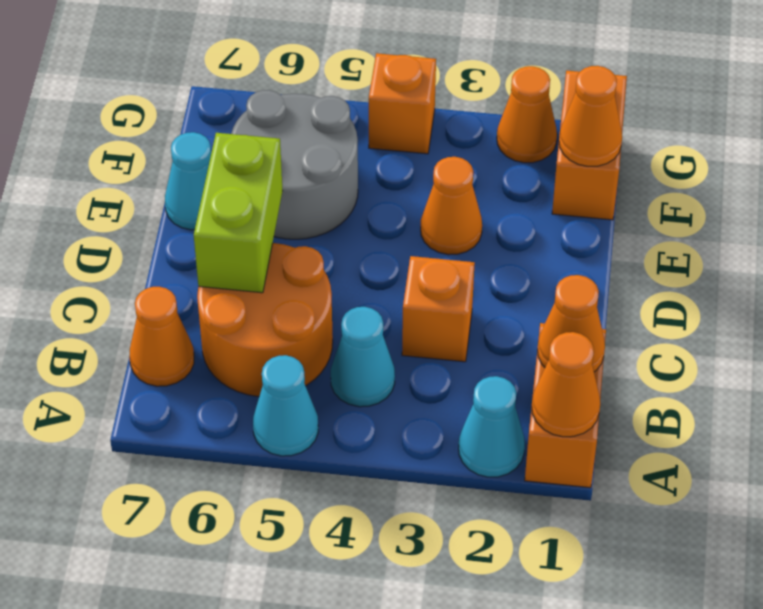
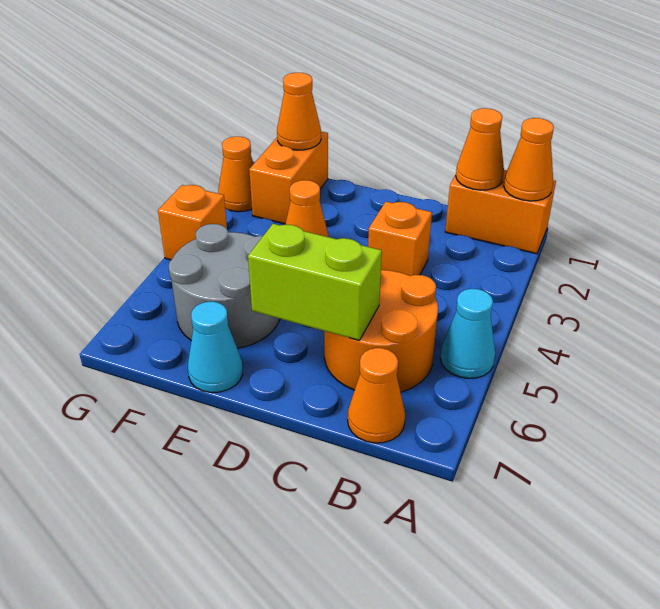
cyan cone A2 level 1 -> none
cyan cone B4 level 1 -> none
orange brick F1:G1 level 1 -> orange brick F1:F2 level 1

